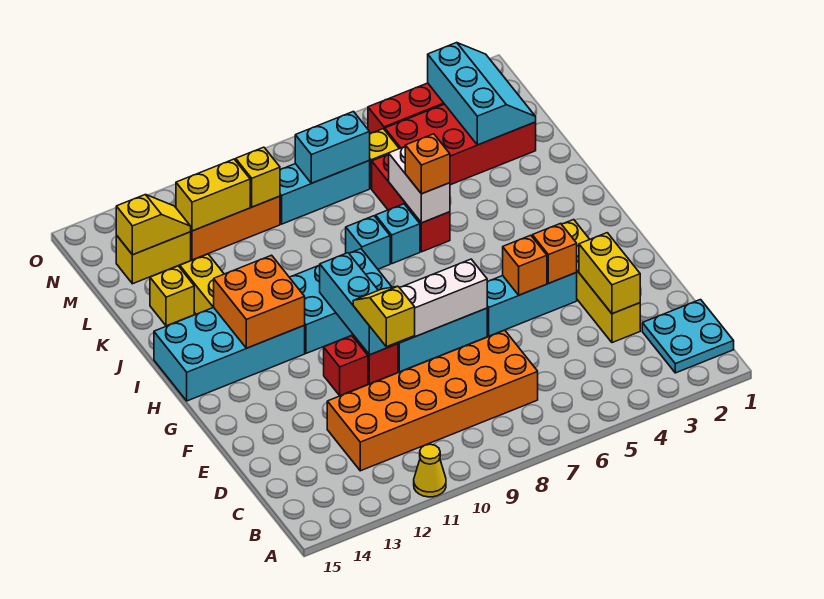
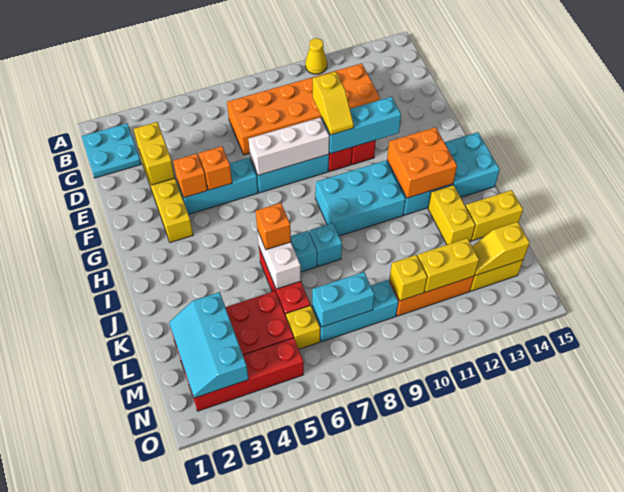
cyan brick F10:H10 level 2 -> cyan brick F10:F12 level 2
yellow brick K14 level 1 -> yellow brick K14:K15 level 1

